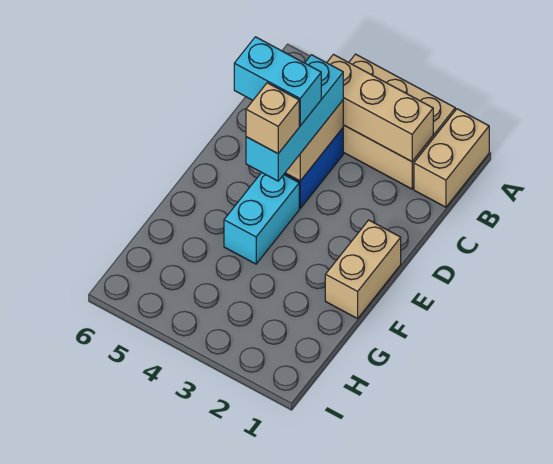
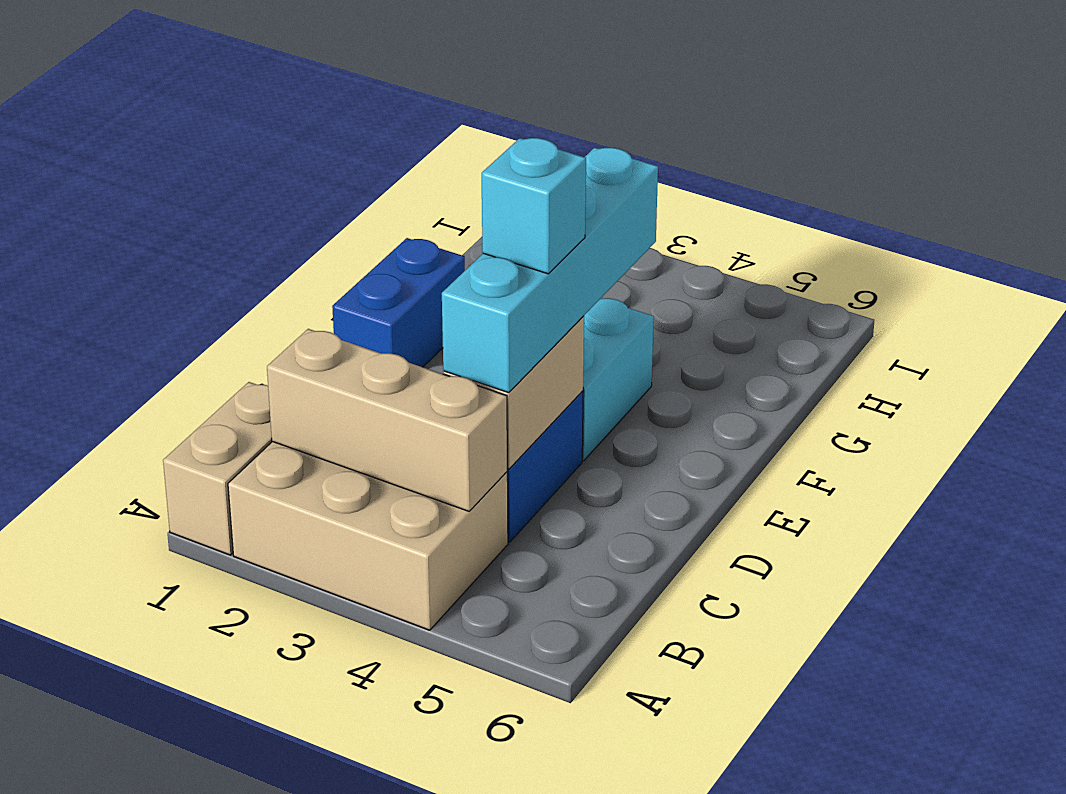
cyan brick C4:E4 level 3 -> cyan brick C4:F4 level 3
cyan brick D4:D5 level 4 -> cyan brick D4 level 4
tan brick E1:F1 level 1 -> blue brick E1:F1 level 1
tan brick E4 level 4 -> none

